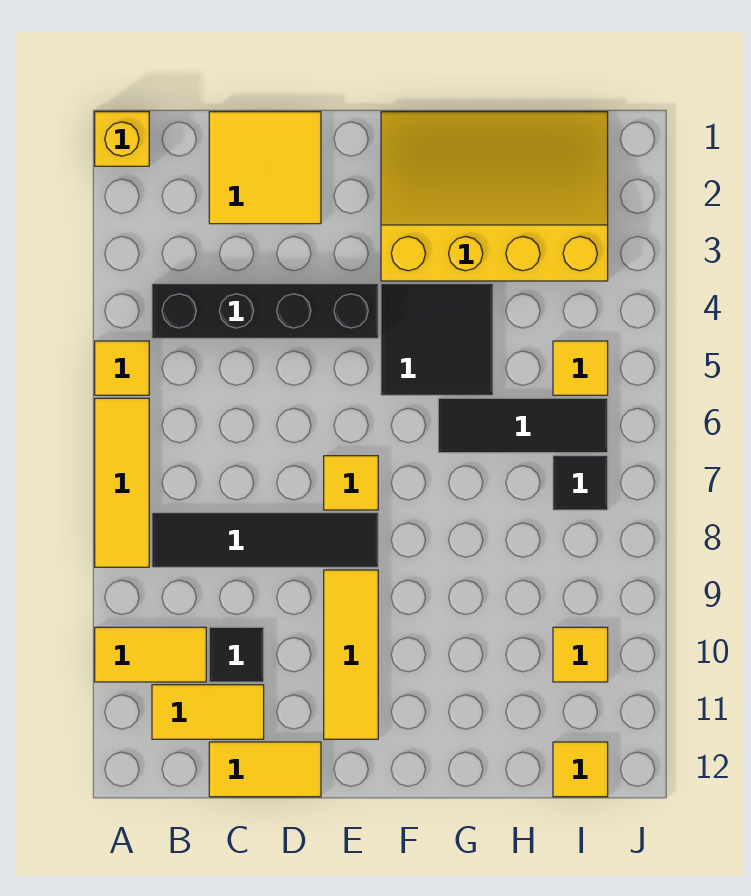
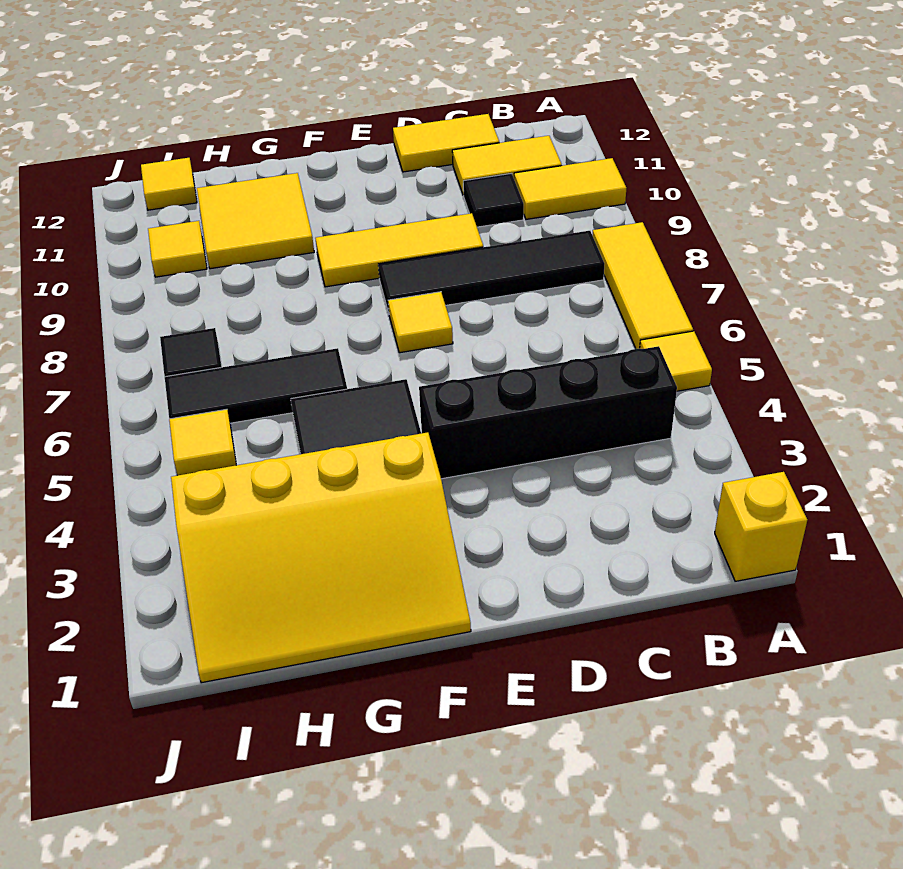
yellow tile C1:D2 level 1 -> yellow tile G10:H11 level 1
yellow tile E9:E11 level 1 -> yellow tile D9:F9 level 1

